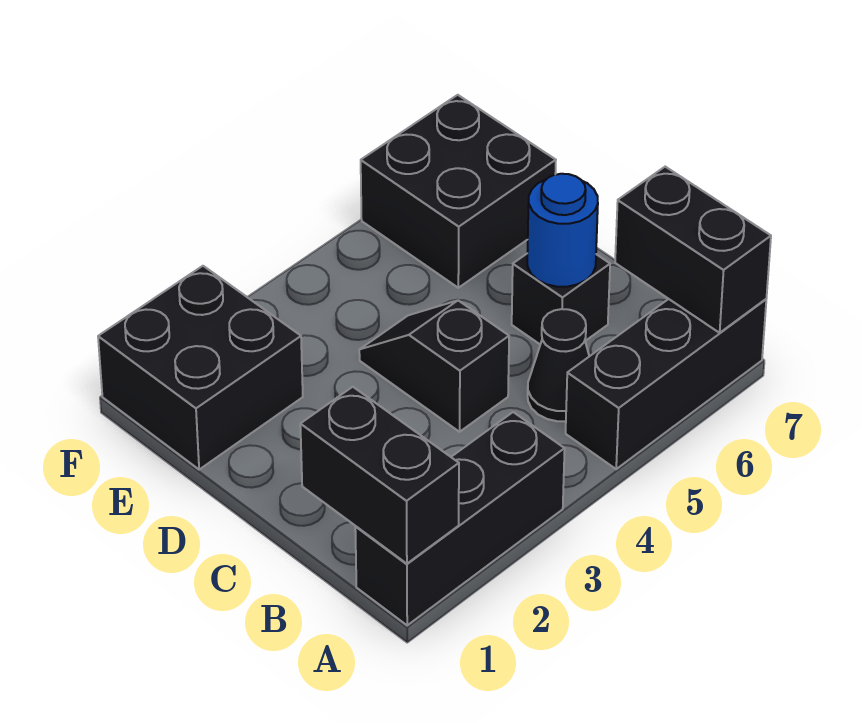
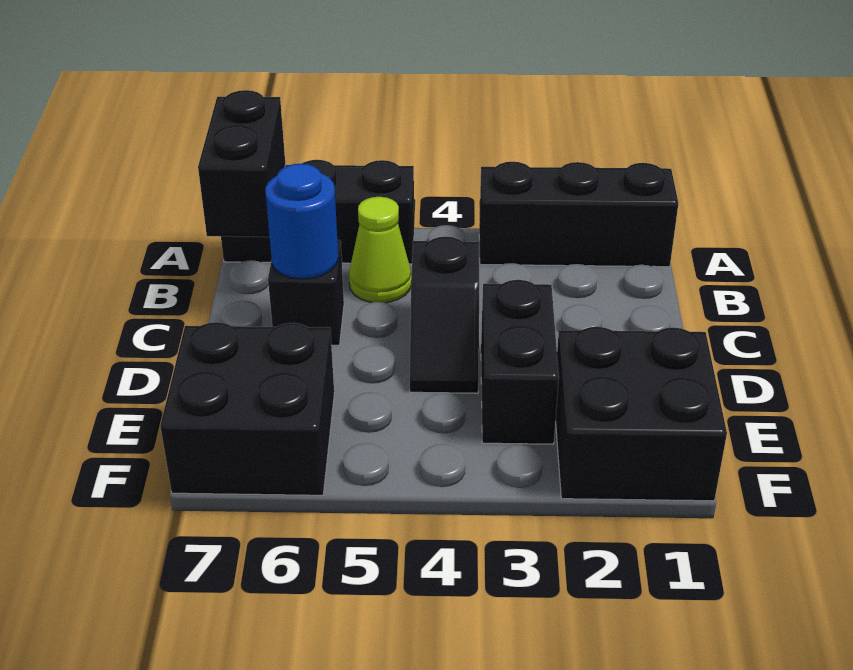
black brick A1:B1 level 2 -> black brick D3:E3 level 1
black cone B5 level 1 -> lime cone B5 level 1

